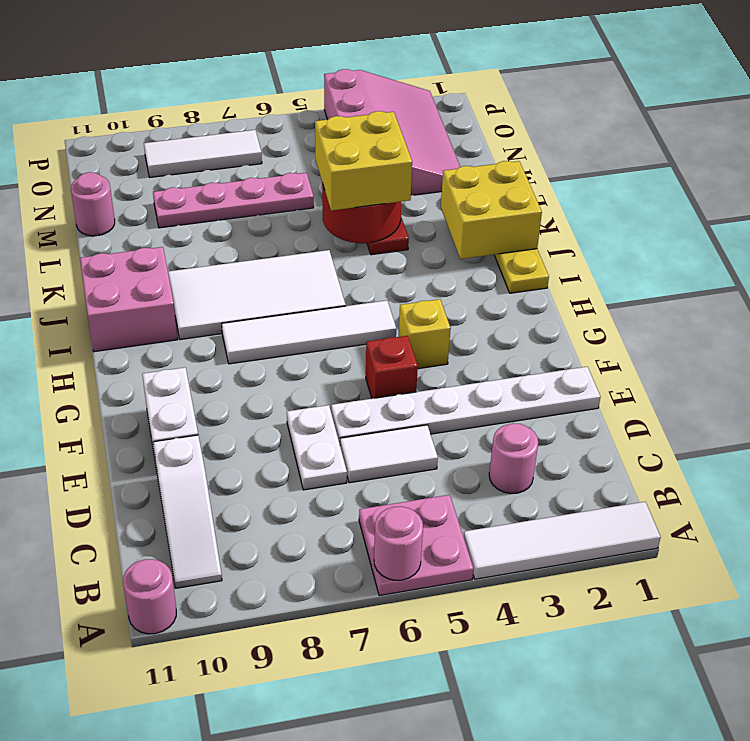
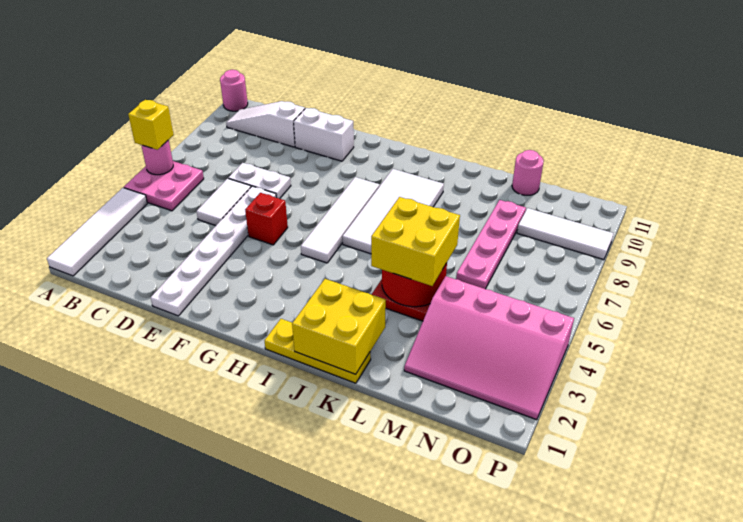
pink round brick C3 level 1 -> none
yellow brick G4 level 1 -> yellow brick A6 level 3
pink brick I10:J11 level 1 -> none
white tile O7:O9 level 1 -> white tile N9:P9 level 1

